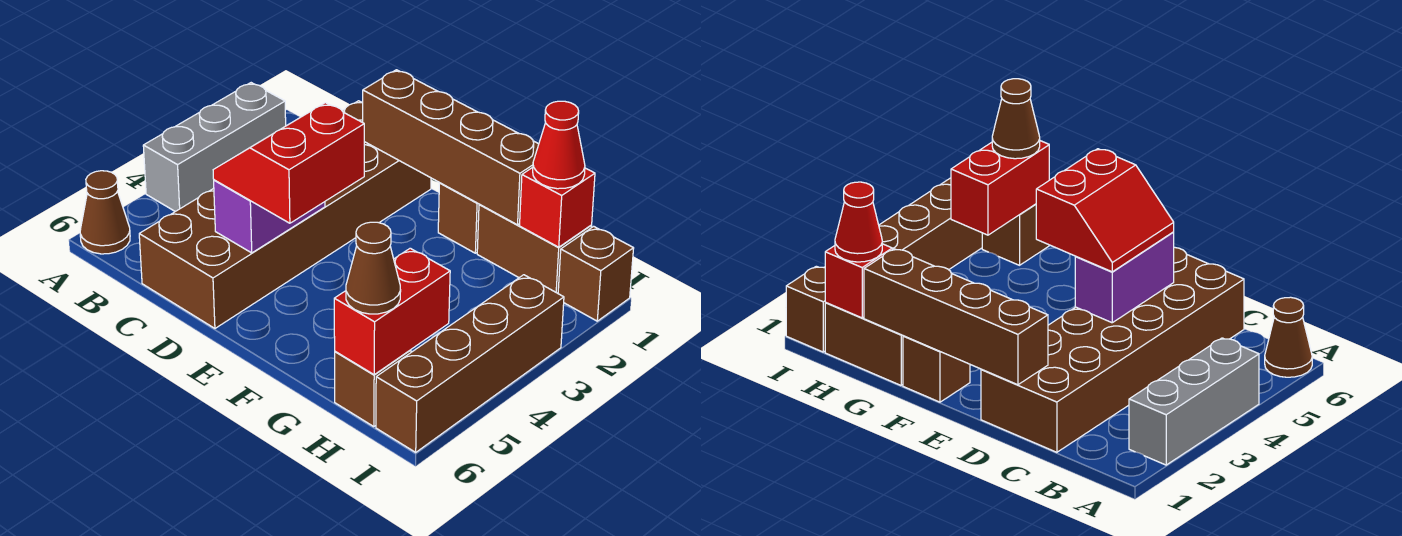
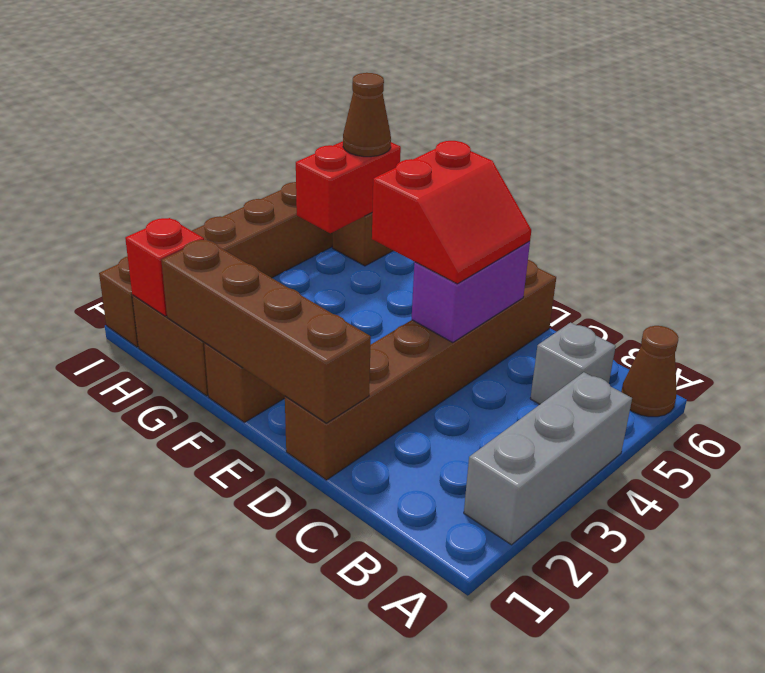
none -> grey brick B5 level 1
brown brick C1:D6 level 1 -> brown brick D1:D6 level 1
red cone H1 level 3 -> none

